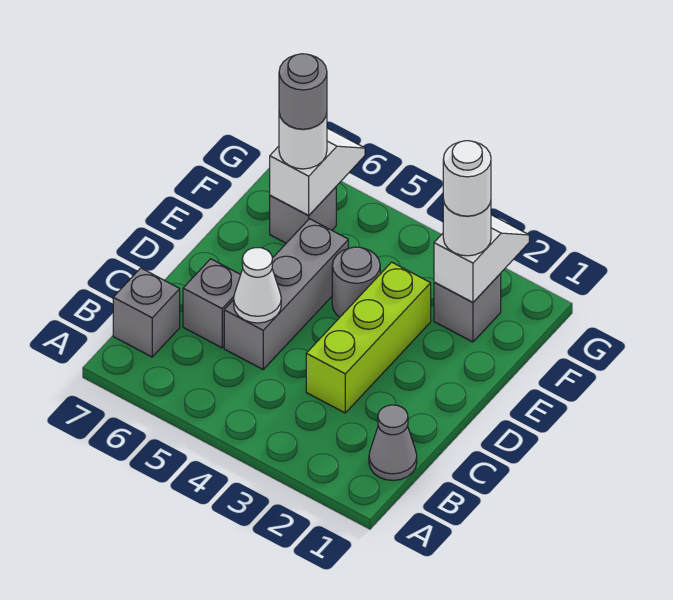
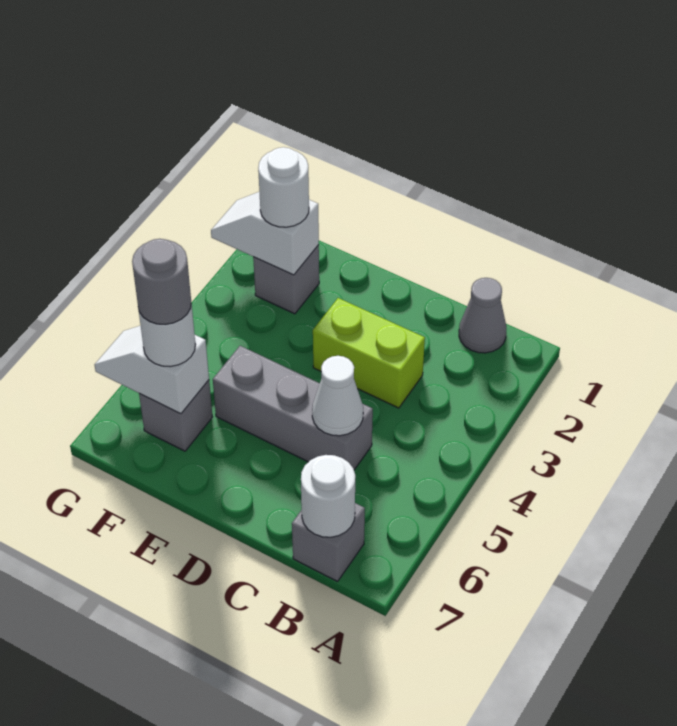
lime brick C3:E3 level 1 -> lime brick C3:D3 level 1
grey brick C6 level 1 -> none
grey round brick E4 level 1 -> none
white round brick F2 level 4 -> white round brick B7 level 2

